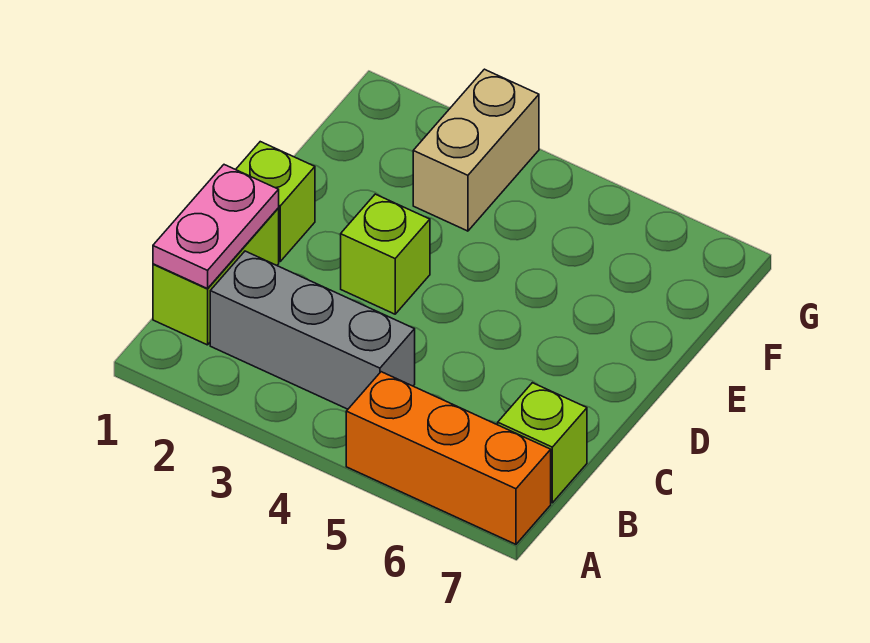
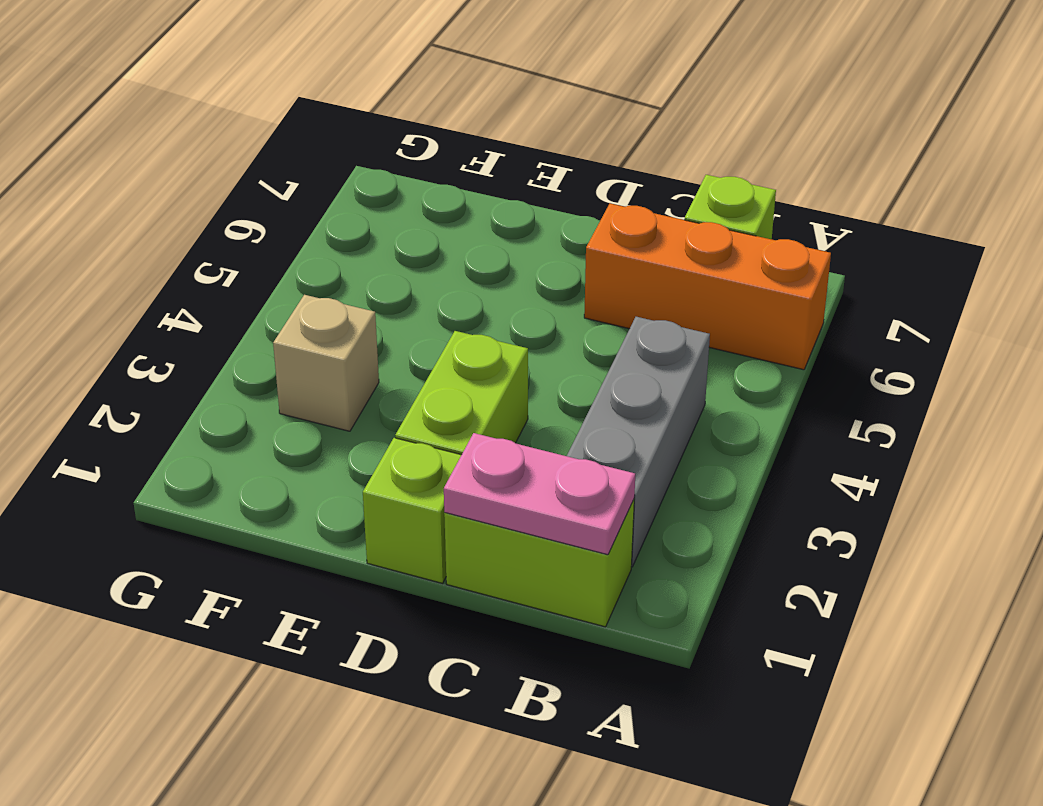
orange brick A5:A7 level 1 -> orange brick A6:C6 level 1
lime brick D3 level 1 -> lime brick D2:D3 level 1
tan brick F3:G3 level 1 -> tan brick F3 level 1

